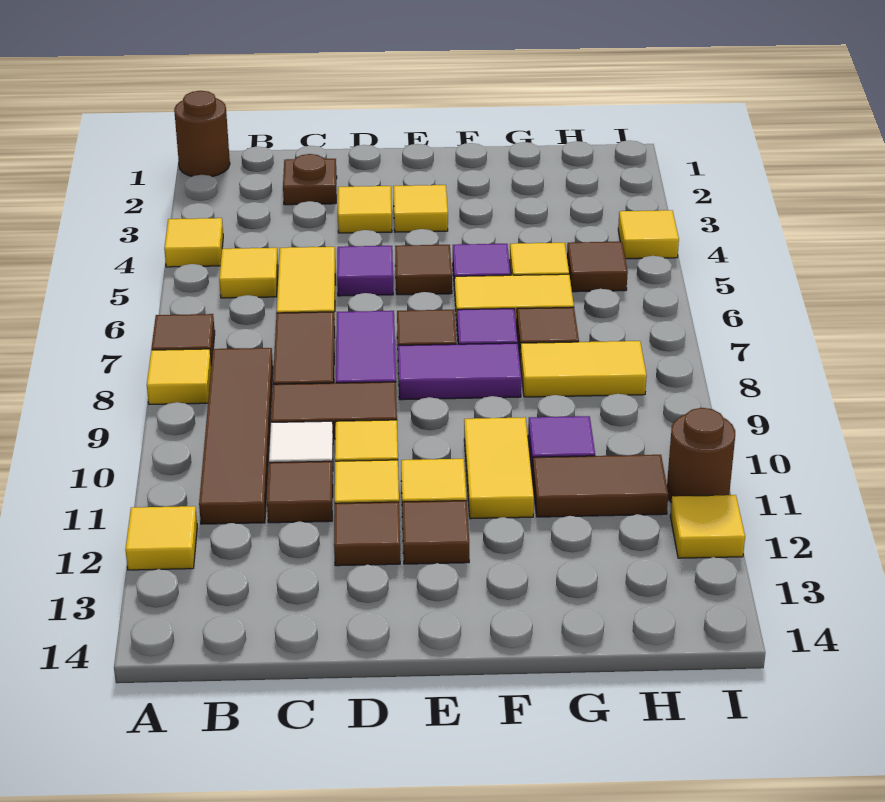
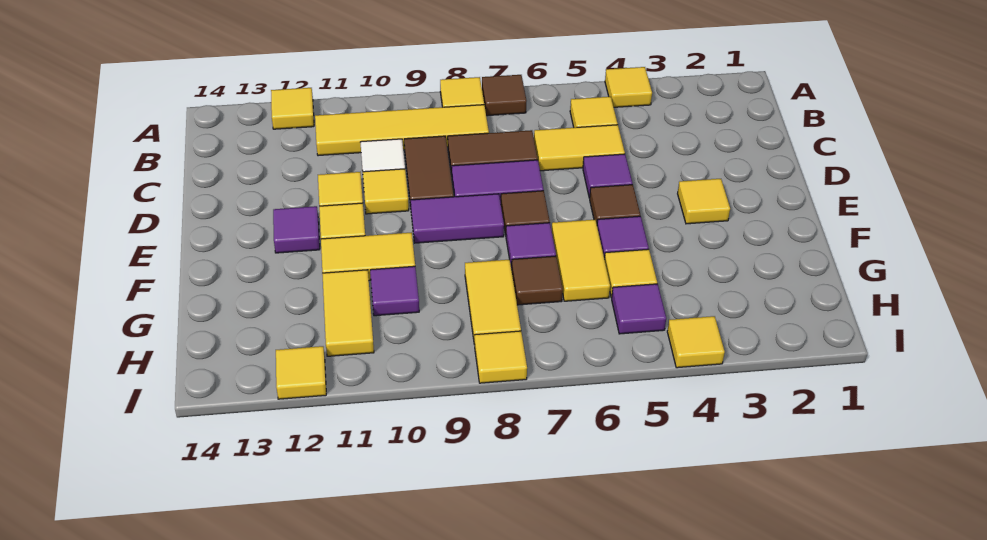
brown round brick A1 level 1 -> none
brown tile B8:B11 level 1 -> yellow tile B8:B11 level 1
brown plate C2 level 1 -> none
brown tile C11 level 1 -> none
yellow tile D3 level 1 -> yellow tile I8 level 1
brown tile D12 level 1 -> none
purple tile E8:F8 level 1 -> purple tile E8:E9 level 1
brown tile E12 level 1 -> purple tile E12 level 1
brown tile G11:H11 level 1 -> yellow tile G11:H11 level 1
brown tile H5 level 1 -> purple tile H5 level 1
brown round brick I11 level 1 -> none

